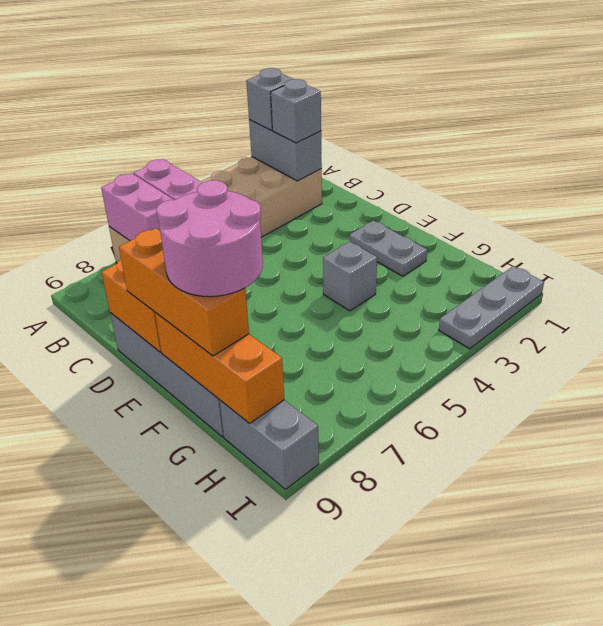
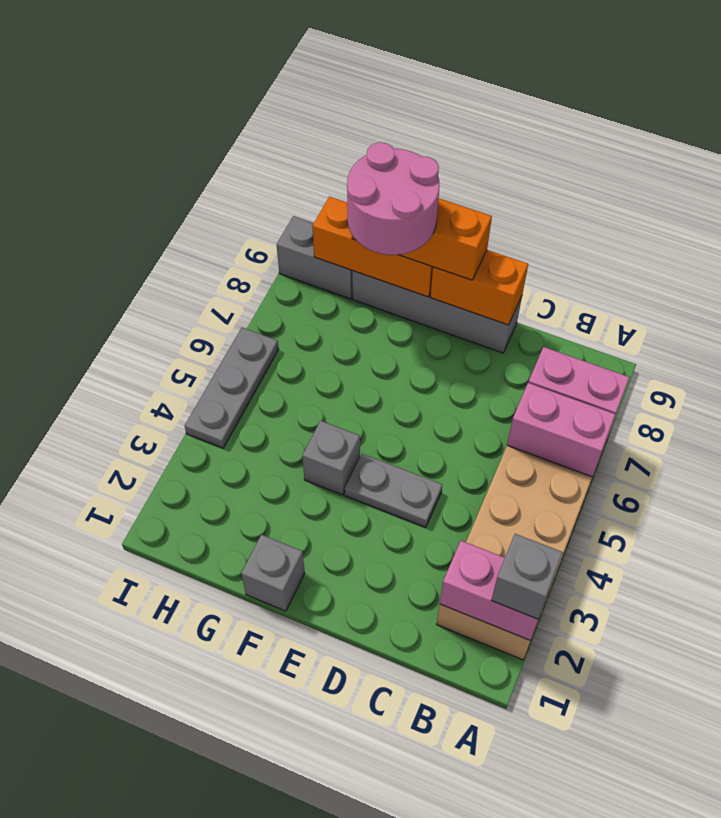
grey brick A2:B2 level 2 -> pink brick A2:B2 level 2
grey brick B2 level 3 -> grey brick F1 level 1
grey plate E2:F2 level 1 -> grey plate D4:E4 level 1
grey plate I1:I3 level 1 -> grey plate I4:I6 level 1

